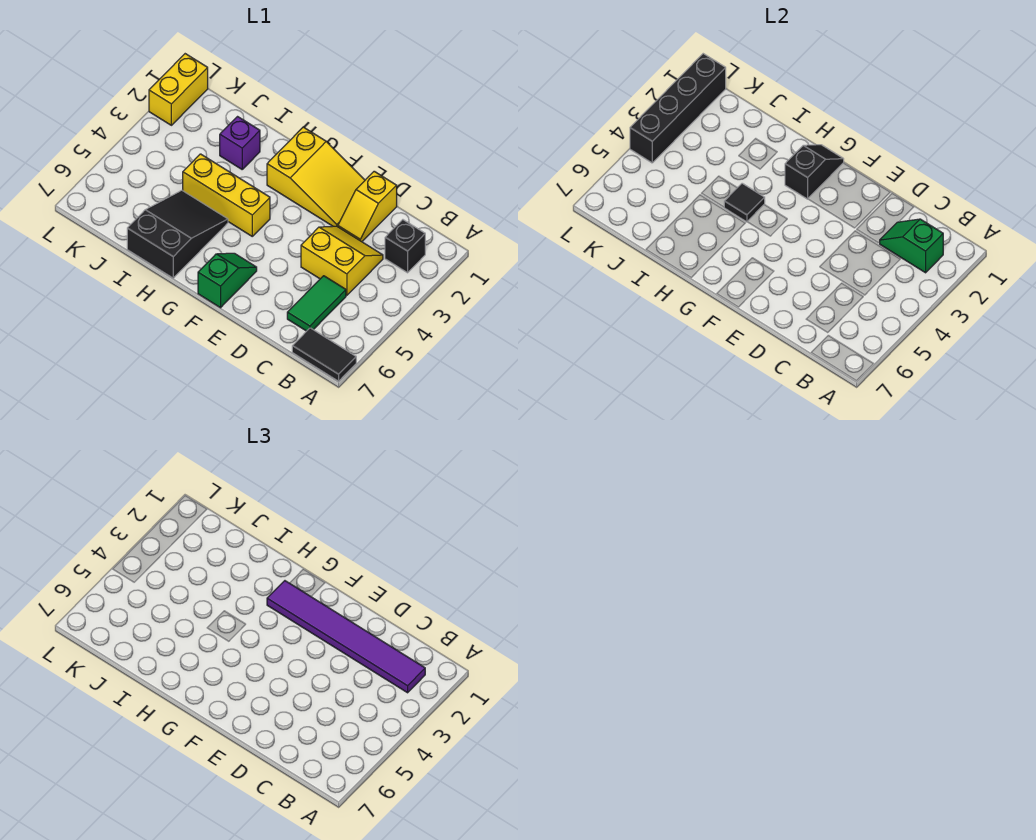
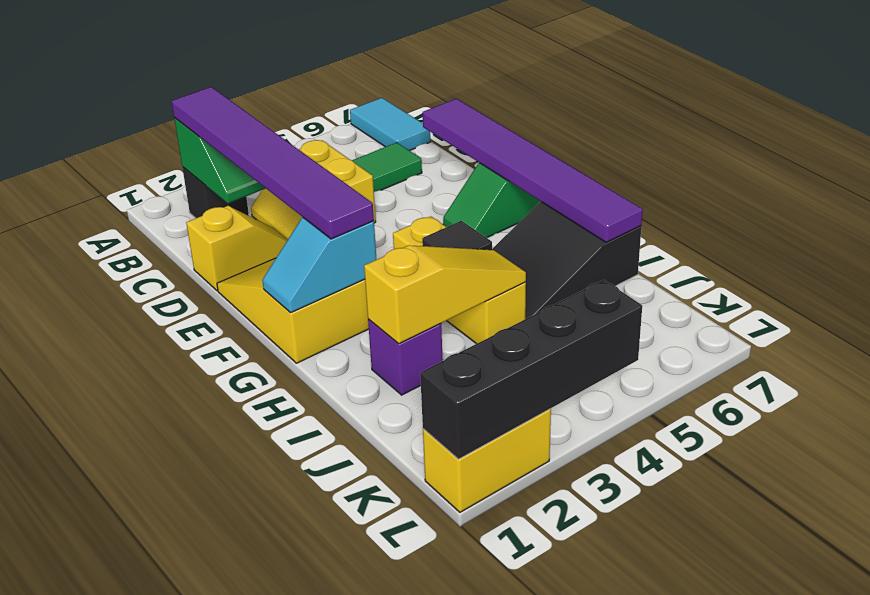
black tile A7:B7 level 1 -> cyan tile A7:B7 level 1
none -> purple tile D7:I7 level 2
black slope G1:G2 level 2 top 2 -> cyan slope G1:G2 level 2 top 2
none -> yellow slope I2:I4 level 2 top 2

